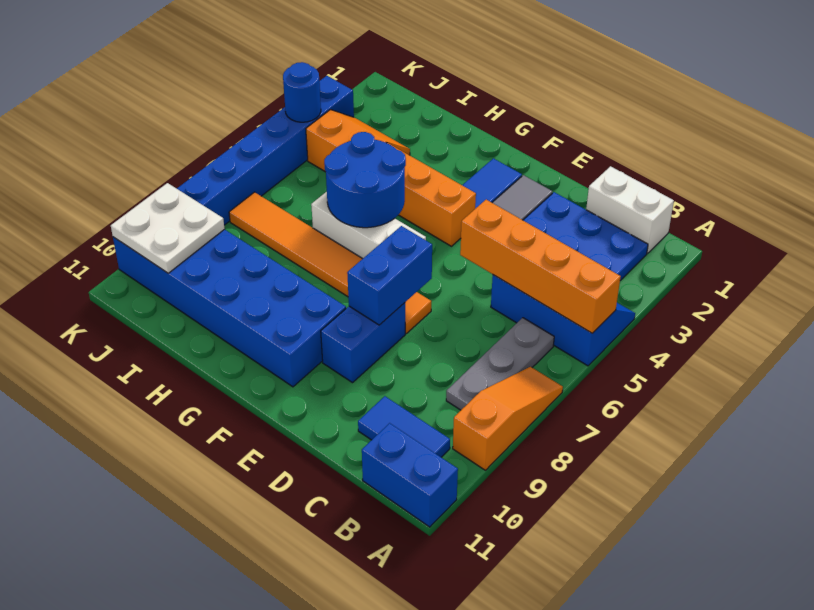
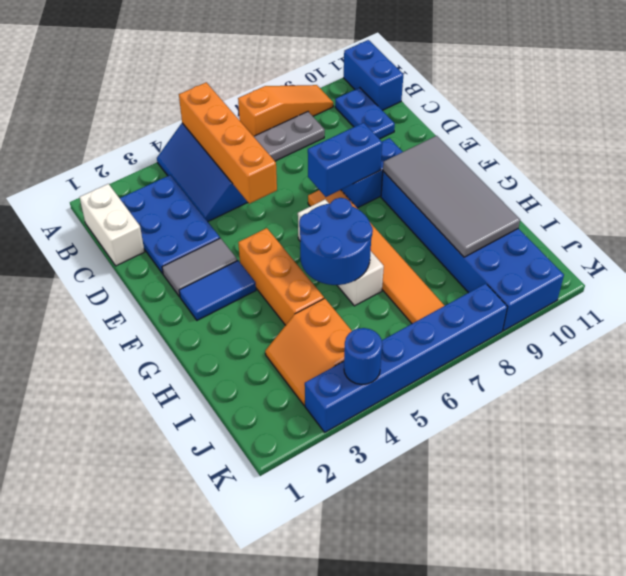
orange slope A7:A9 level 1 top 9 -> orange slope A7:A9 level 1 top 7
blue tile B10:C10 level 1 -> blue plate B10:C10 level 1
none -> grey tile F9:I10 level 2
white plate J9:K10 level 2 -> none

